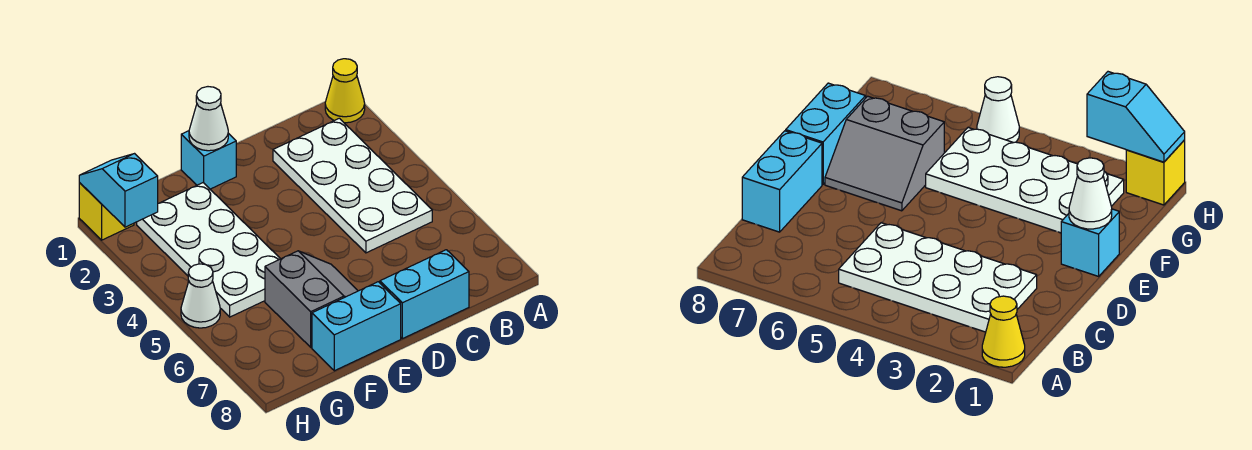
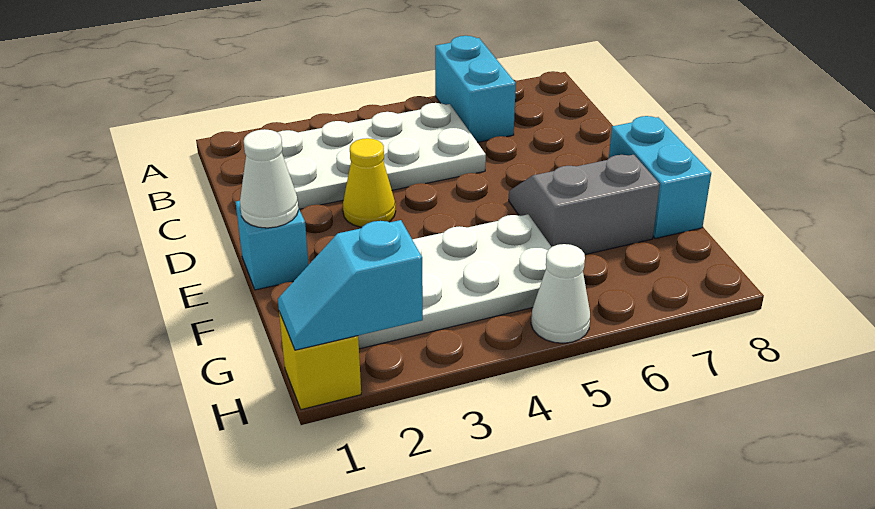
yellow cone A1 level 1 -> yellow cone D3 level 1
cyan brick C8:D8 level 1 -> cyan brick A6:B6 level 1

